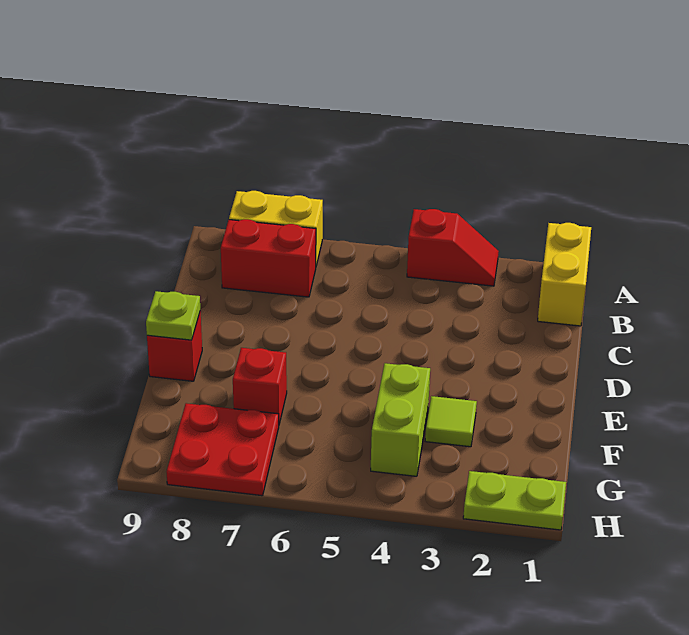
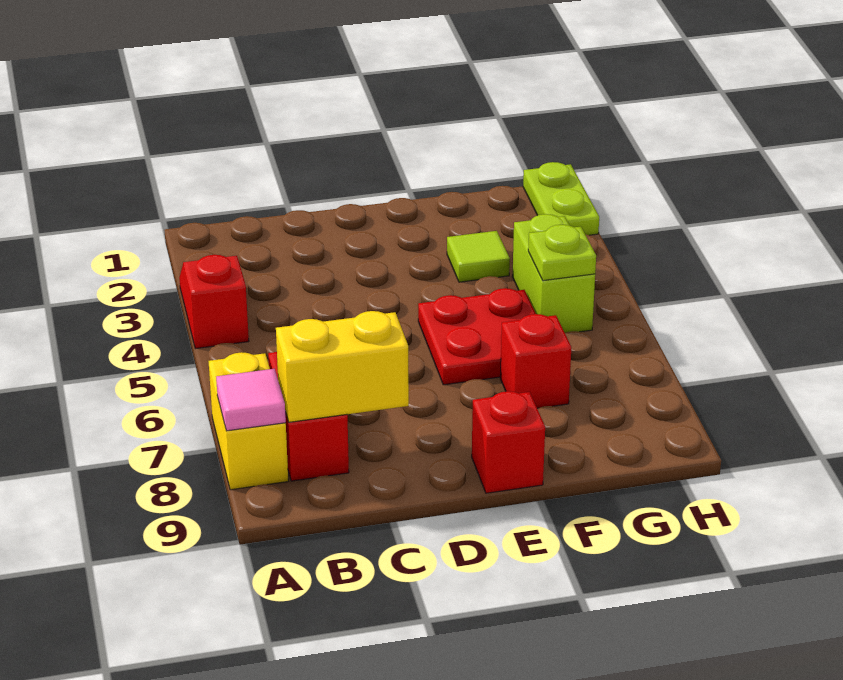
yellow brick A1:B1 level 1 -> yellow brick B8:C8 level 2
none -> pink tile A8 level 2
lime plate E9 level 2 -> lime plate G5 level 2
lime brick F4:G4 level 1 -> lime brick G4:G5 level 1
red plate G7:H8 level 1 -> red plate E5:F6 level 1

